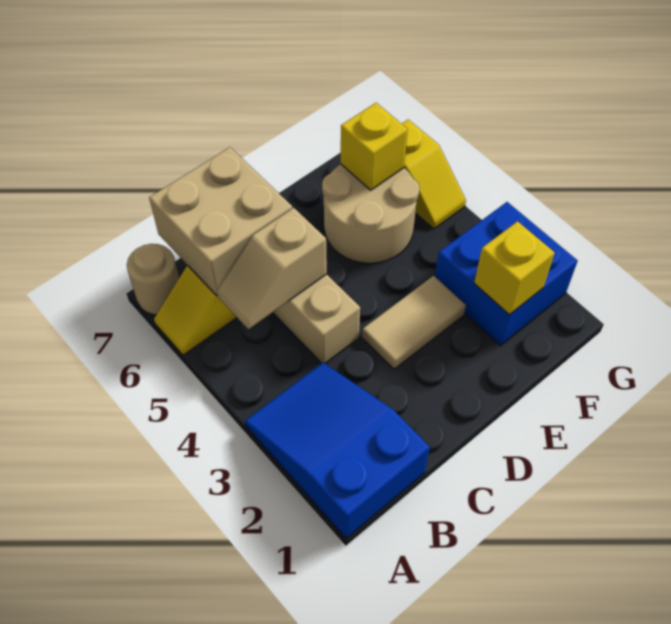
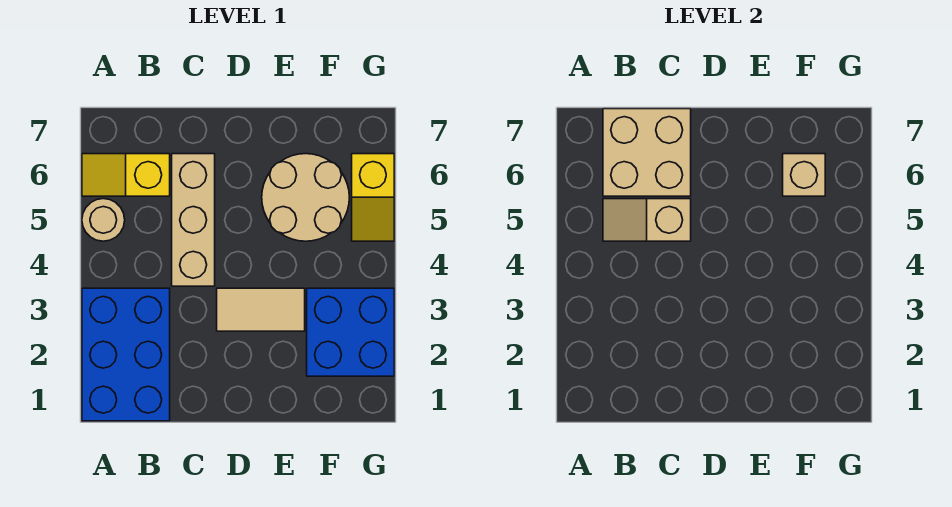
blue slope A1:B3 level 1 top 1 -> blue brick A1:B3 level 1
tan round brick A7 level 1 -> tan round brick A5 level 1
yellow brick F2 level 2 -> none
yellow brick F6 level 2 -> tan brick F6 level 2

